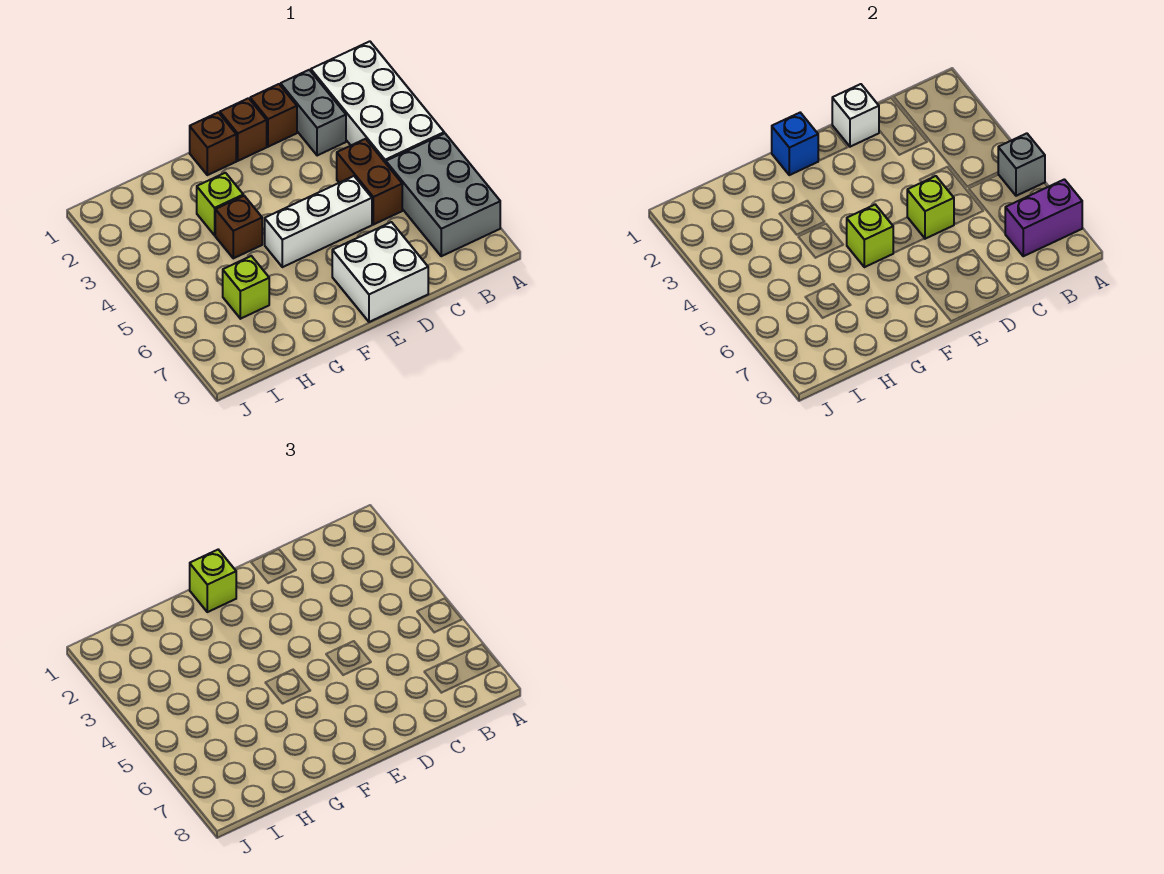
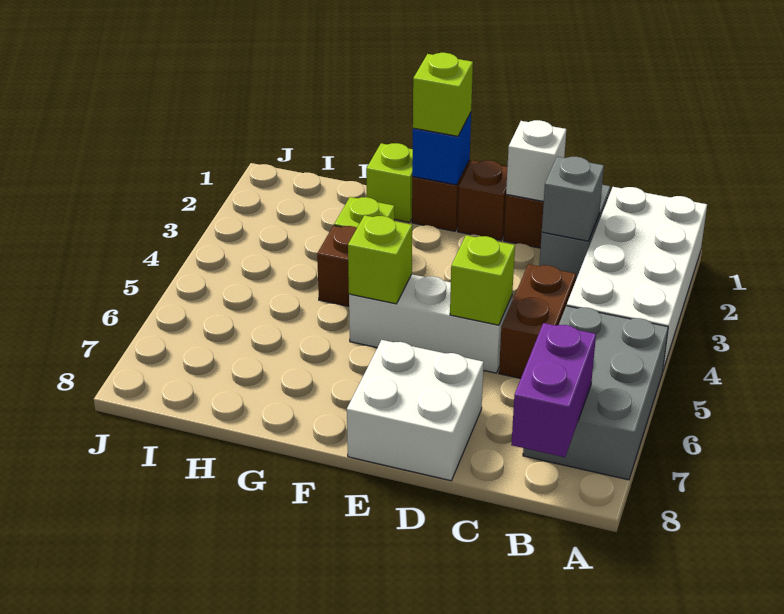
grey brick A5 level 2 -> grey brick C2 level 2
purple brick A7:B7 level 2 -> purple brick B7:B8 level 2
lime brick H6 level 1 -> lime brick G1 level 1

